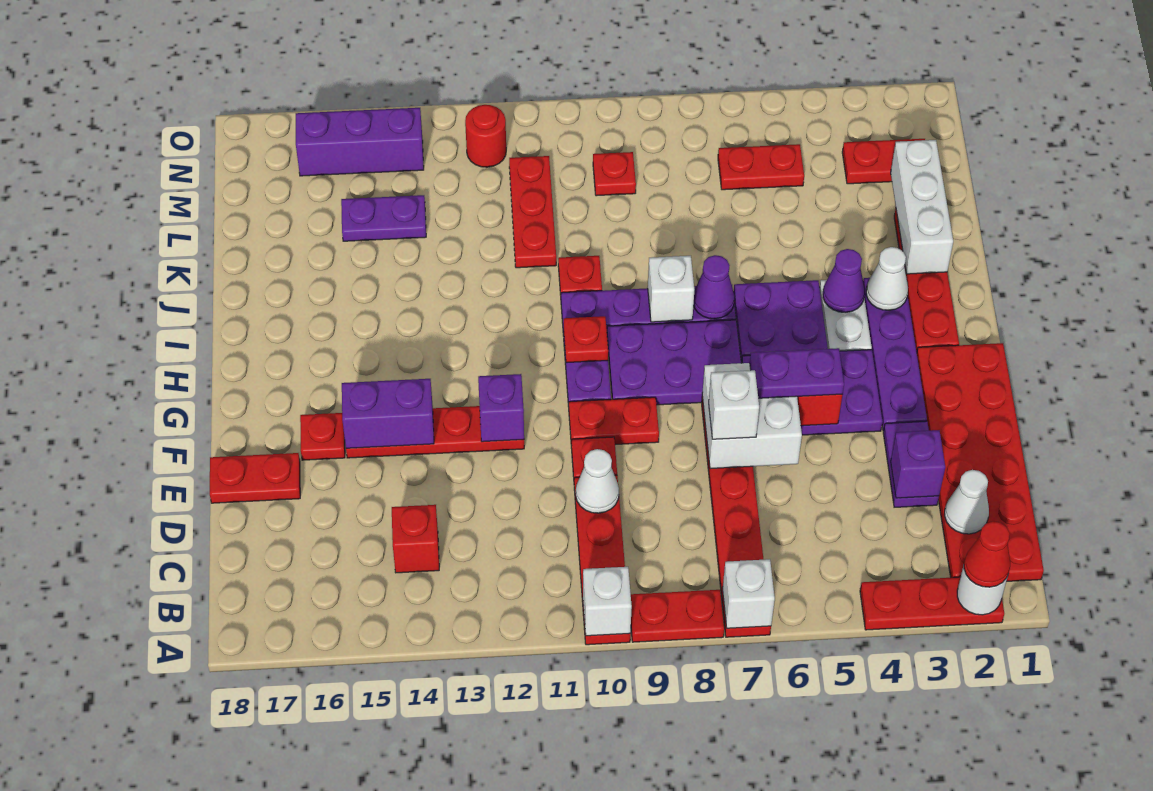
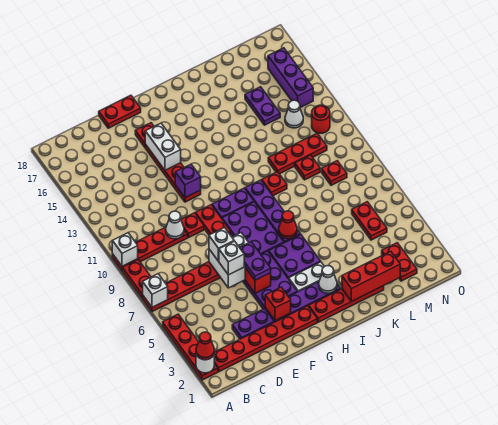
red plate A2:A4 level 1 -> red plate A2:A5 level 1
red plate B1:G2 level 1 -> red plate B2:G2 level 1
white cone C2 level 2 -> white cone M13 level 1
red brick C14 level 1 -> red brick F3 level 2
purple brick D3 level 2 -> none
red plate E17:E18 level 1 -> red plate E18:F18 level 1
purple brick F14:F15 level 2 -> white brick F14:F15 level 2
red plate H10 level 2 -> red plate L10 level 1
purple cone I4 level 2 -> none
purple cone I7 level 2 -> red cone I7 level 2
white brick I8 level 2 -> white brick E6 level 3
white brick J2:L2 level 2 -> red brick J2:L2 level 2

